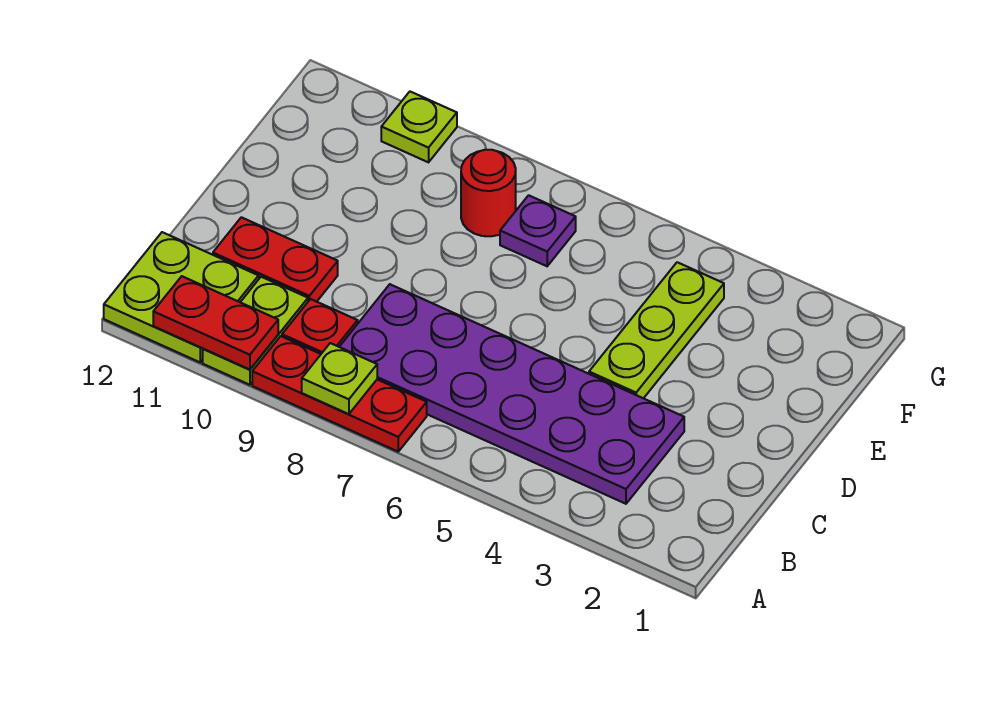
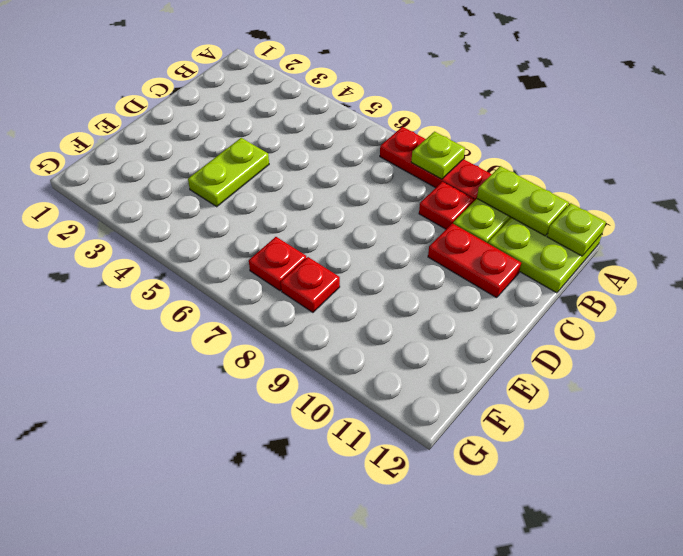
red plate A10:A11 level 2 -> lime plate A10:A11 level 2
purple plate B3:C8 level 1 -> none
lime plate D4:F4 level 1 -> lime plate D4:E4 level 1
purple plate F7 level 1 -> red plate F7 level 1
red round brick F8 level 1 -> red plate F8 level 1
lime plate G10 level 1 -> lime plate A12 level 2

